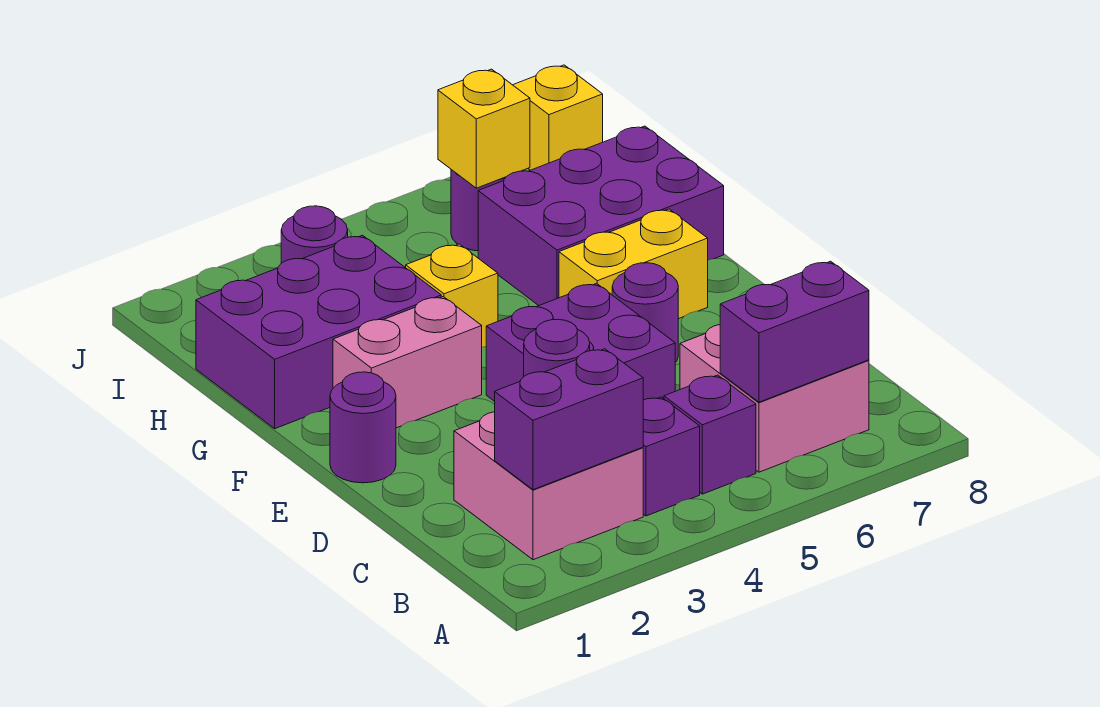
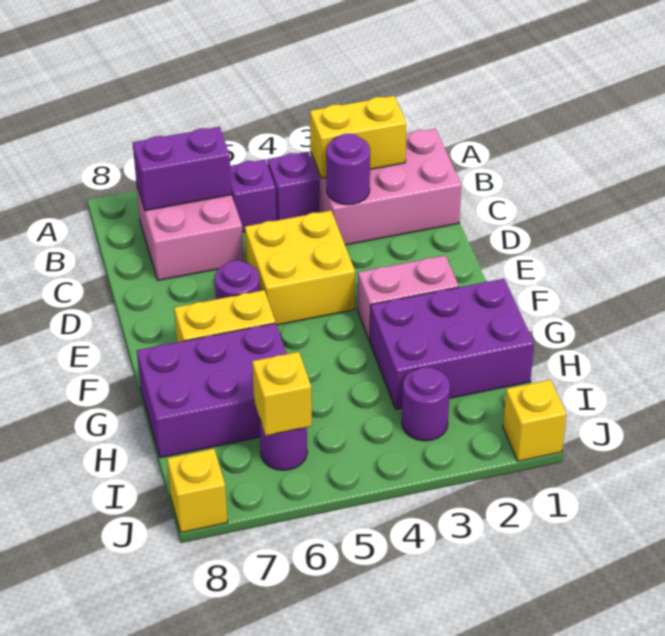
pink brick B2:C3 level 1 -> pink brick B1:C3 level 1
purple brick B2:B3 level 2 -> yellow brick B2:B3 level 2
purple brick D4:E5 level 1 -> yellow brick D4:E5 level 1
purple round brick E1 level 1 -> none
yellow brick G4 level 1 -> yellow brick J1 level 1

